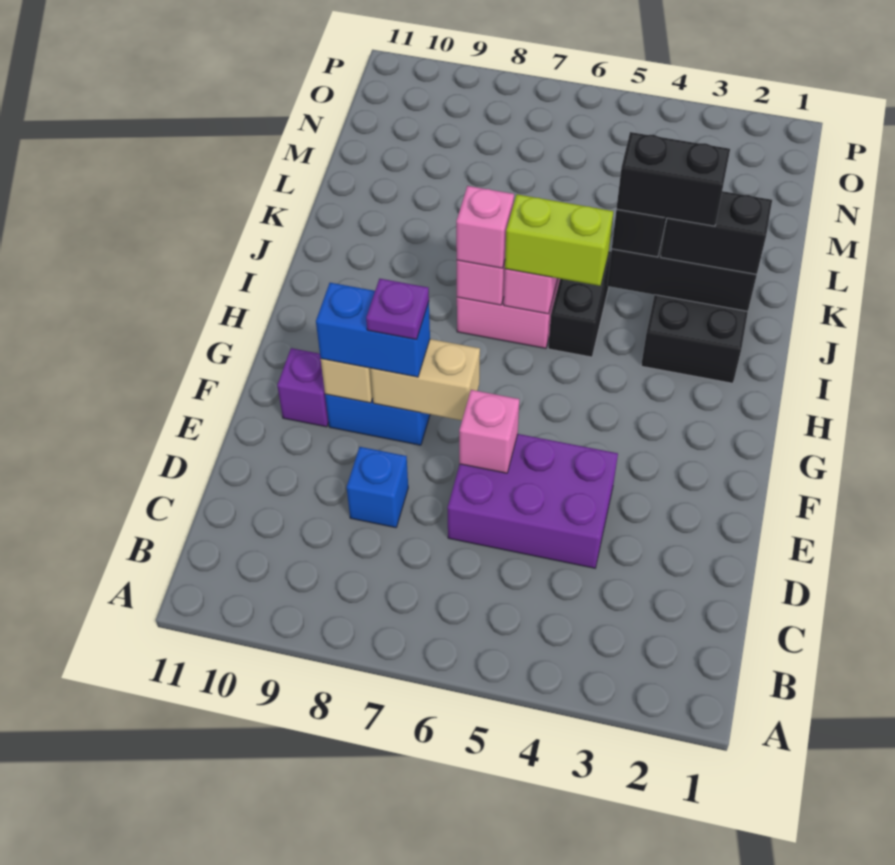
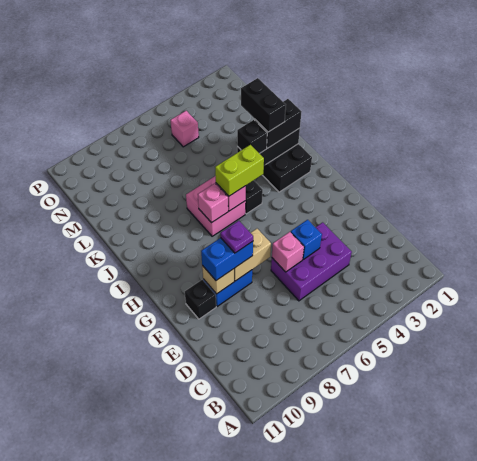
blue brick D8 level 1 -> blue brick E5 level 2
purple brick F10 level 1 -> black brick F10 level 1
pink brick I7 level 3 -> pink brick N5 level 1
black brick J3:J4 level 4 -> black brick J3:K3 level 4

